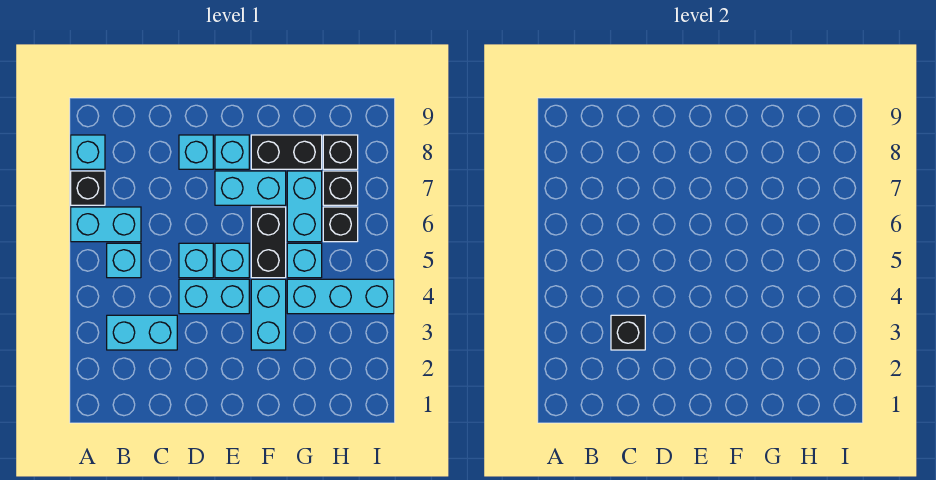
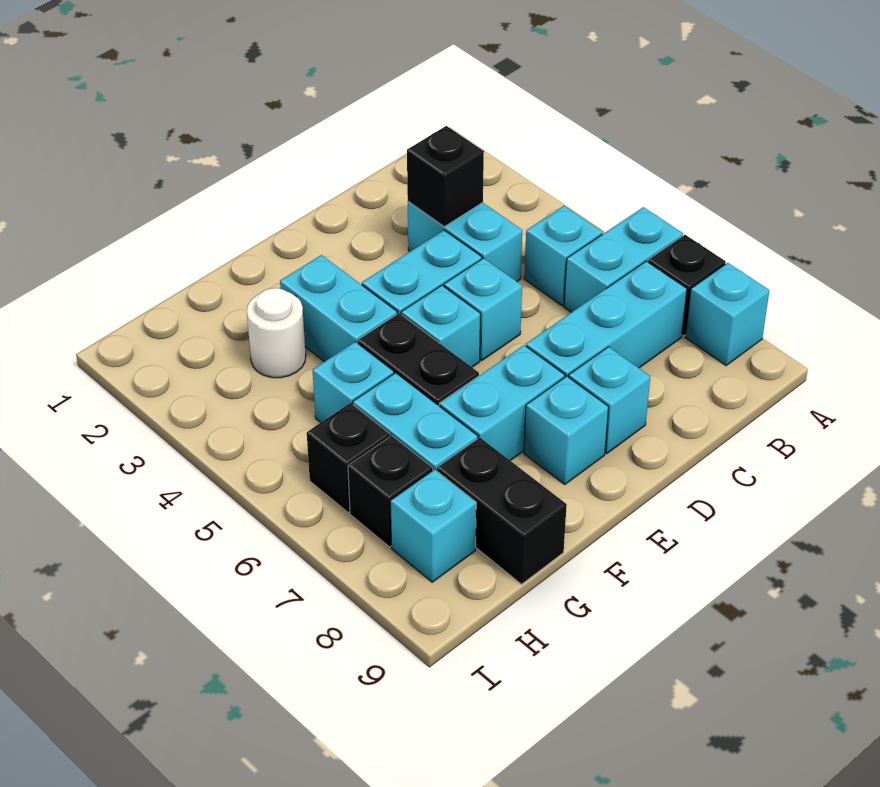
cyan brick B3:C3 level 1 -> cyan brick C3:C4 level 1
black brick F8:G8 level 1 -> black brick G8:G9 level 1
none -> white round brick G3 level 1
cyan brick G4:I4 level 1 -> cyan brick B7:D7 level 1
black brick H8 level 1 -> cyan brick H8 level 1

